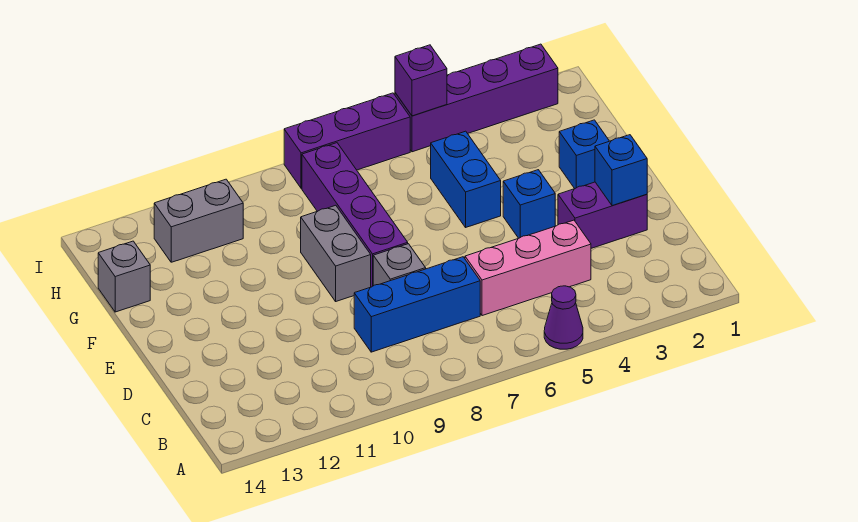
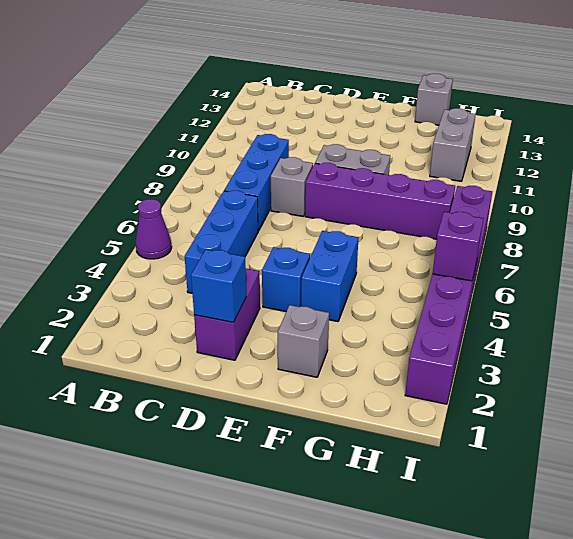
pink brick C4:C6 level 1 -> blue brick C4:C6 level 1
blue brick F2 level 1 -> grey brick F2 level 1
blue brick F5:G5 level 1 -> blue brick F4:F5 level 1

